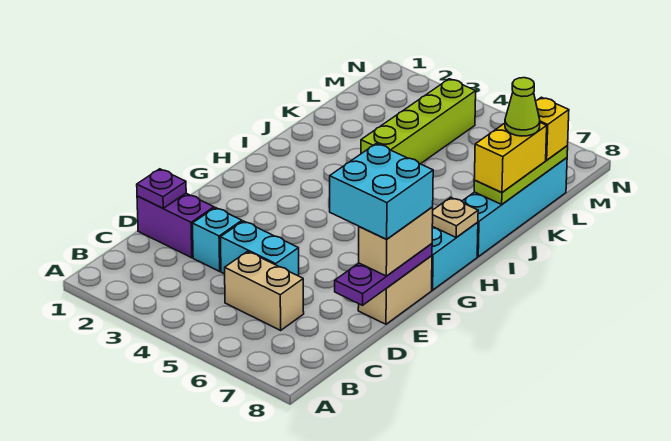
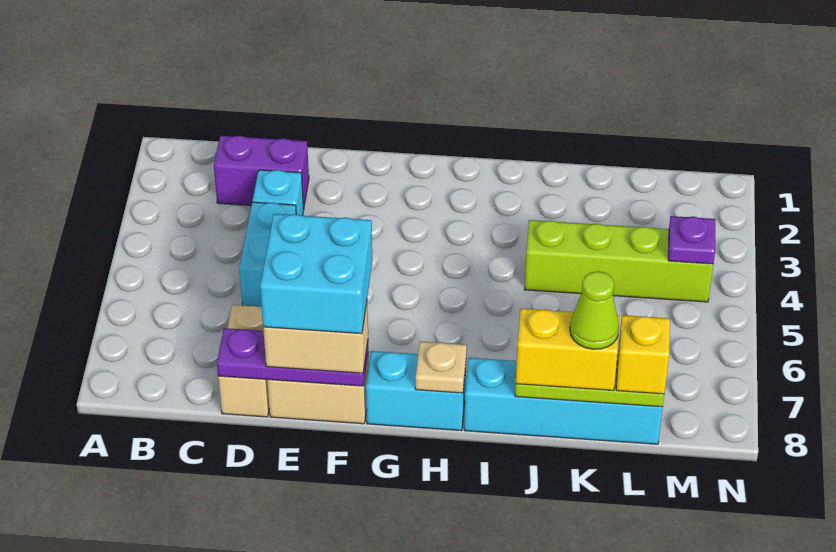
tan brick C5:C6 level 1 -> tan brick D7:D8 level 1
purple brick D1:D2 level 1 -> purple brick C2:D2 level 1
purple plate D1 level 2 -> purple plate M4 level 2

